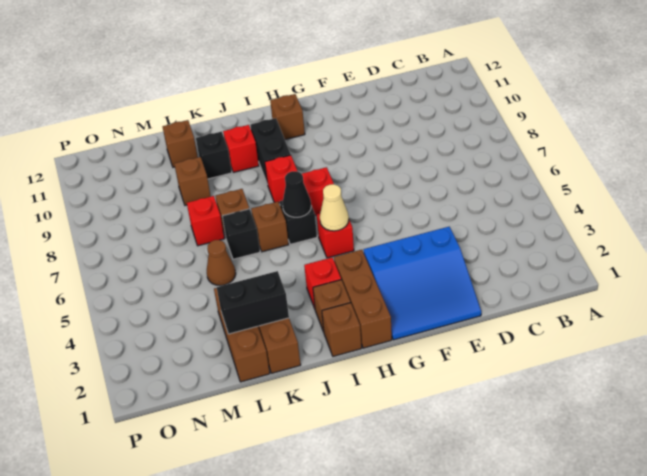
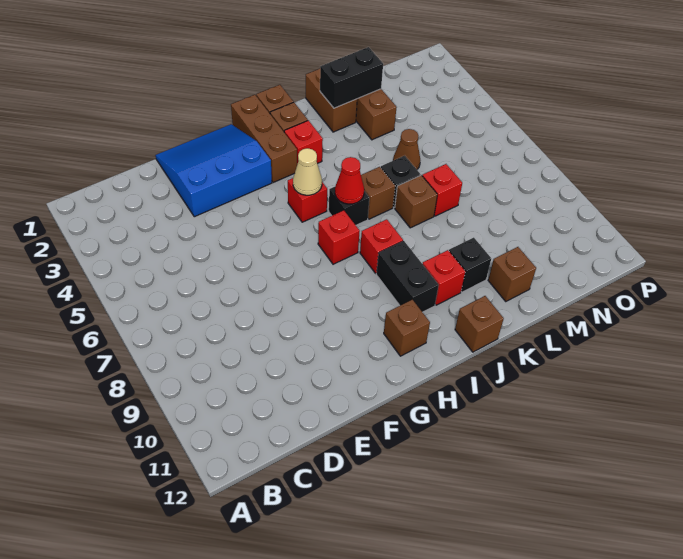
black cone I6 level 2 -> red cone I6 level 2
brown brick L9 level 1 -> brown brick J12 level 1

